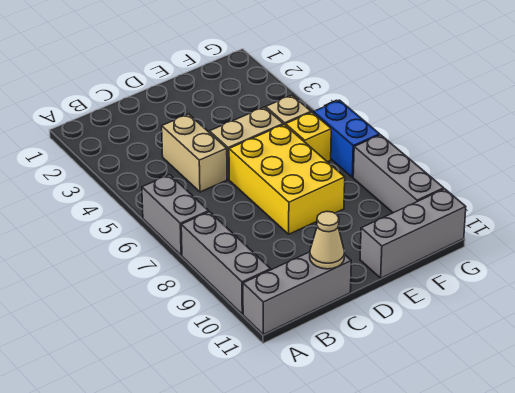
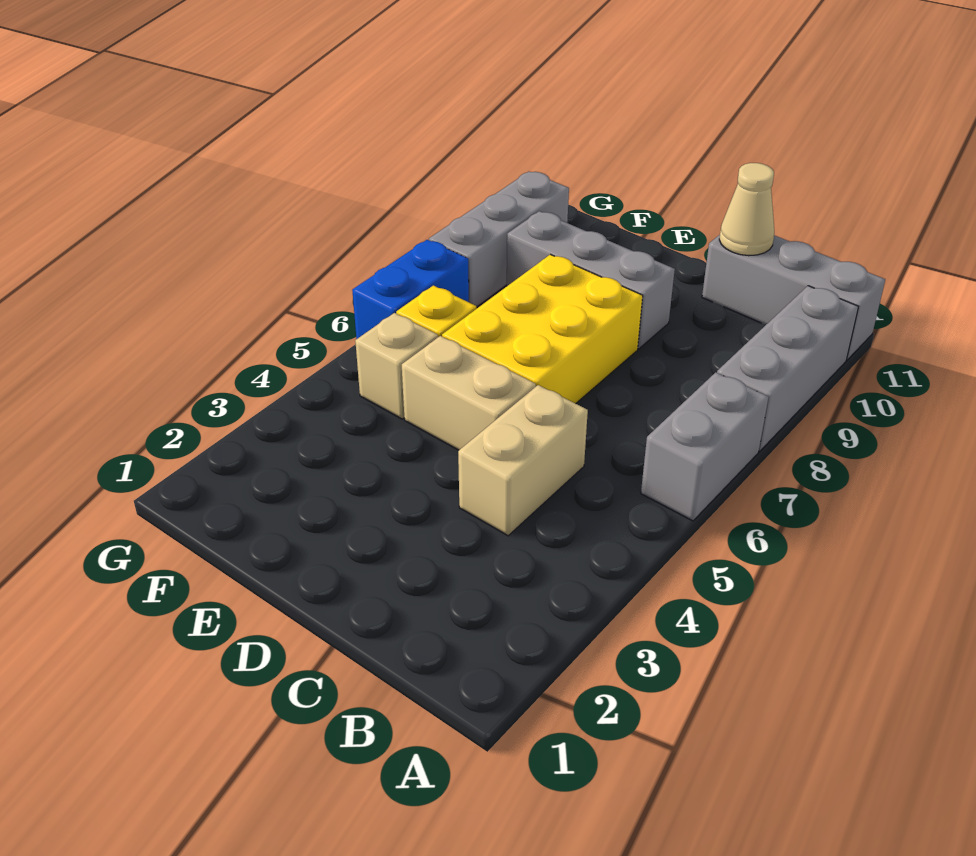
grey brick E11:G11 level 1 -> grey brick D9:F9 level 1

